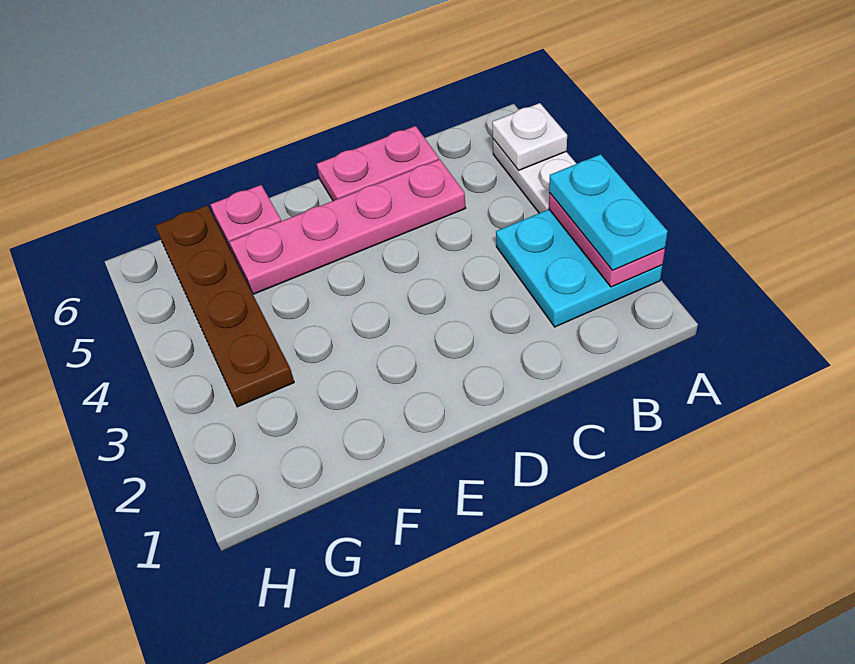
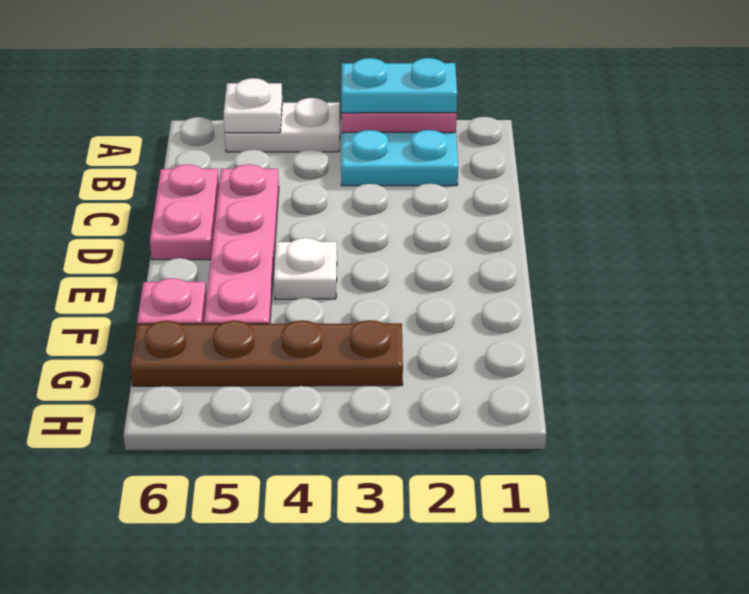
none -> white plate E4 level 1

